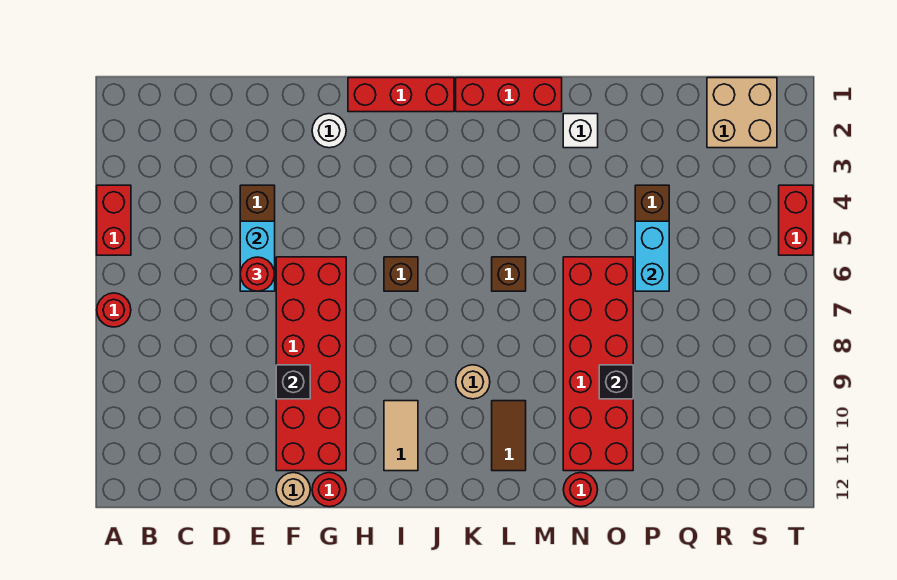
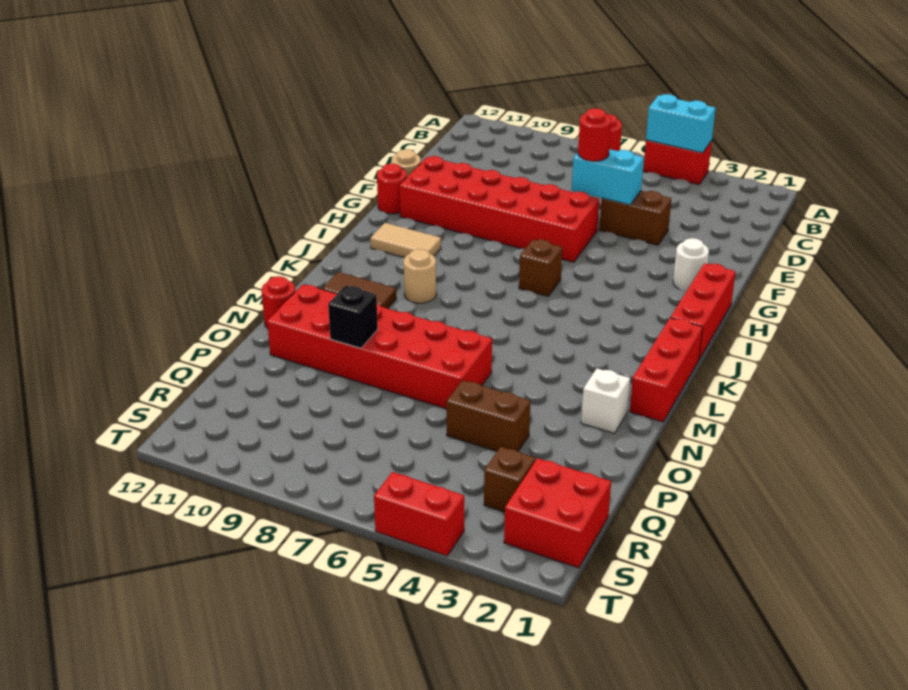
black brick F9 level 2 -> none
brown brick L6 level 1 -> brown brick R3 level 1
cyan brick P5:P6 level 2 -> cyan brick A4:A5 level 2
tan brick R1:S2 level 1 -> red brick R1:S2 level 1

